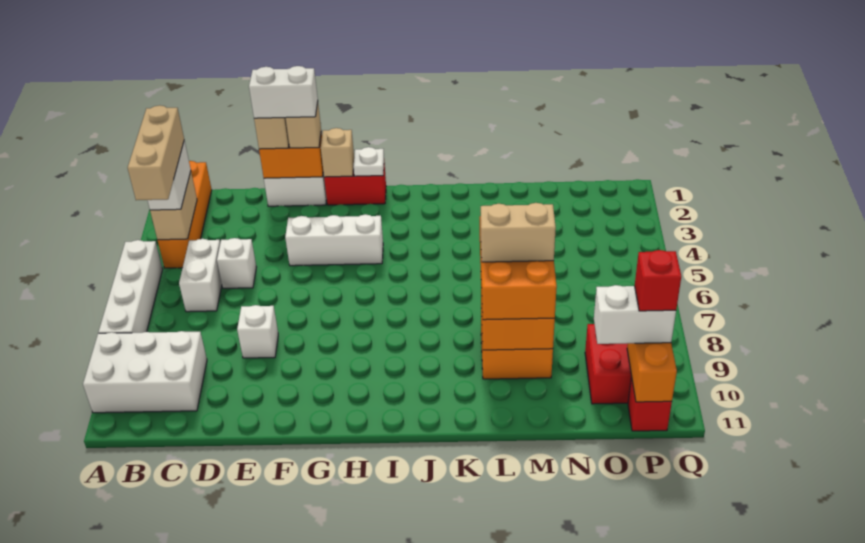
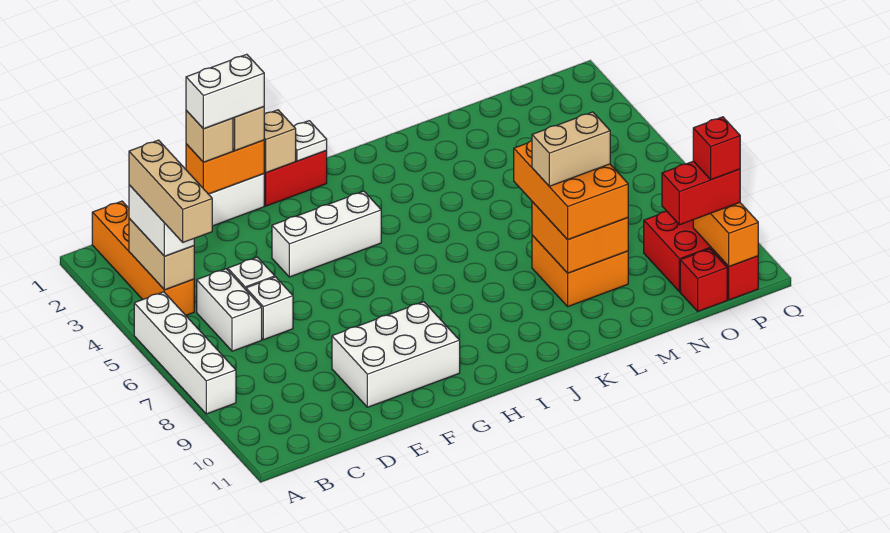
white brick A9:C10 level 1 -> white brick E9:G10 level 1
white brick E8 level 1 -> white brick D6 level 1
white brick O10:P10 level 3 -> red brick O10:P10 level 3
none -> red brick O11 level 1

